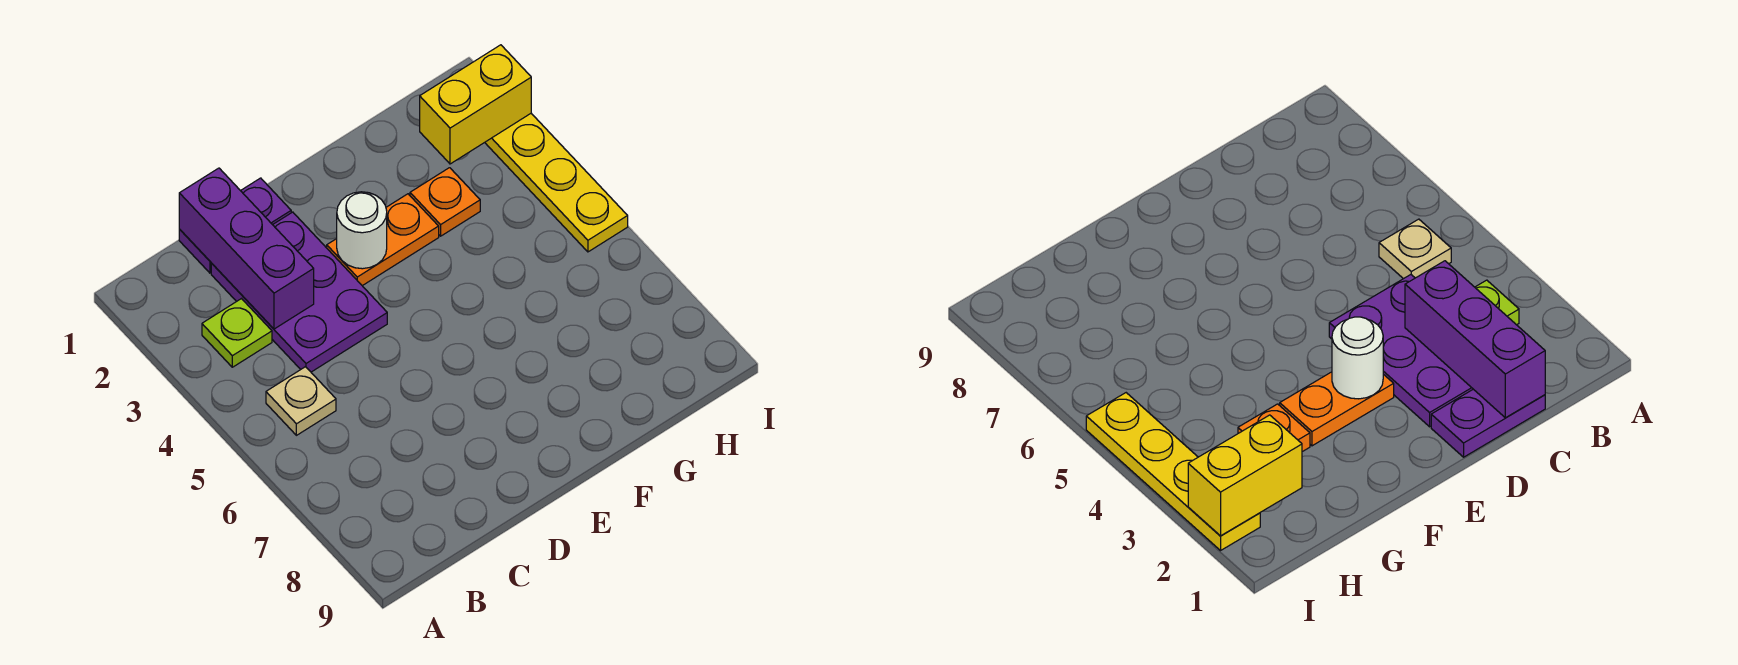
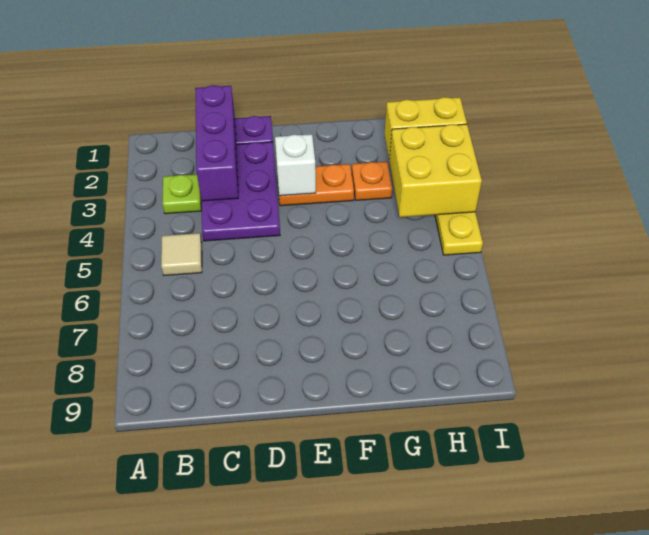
tan plate B5 level 1 -> tan tile B5 level 1
white round brick E3 level 2 -> white brick E3 level 2
none -> yellow brick H3:I4 level 2

